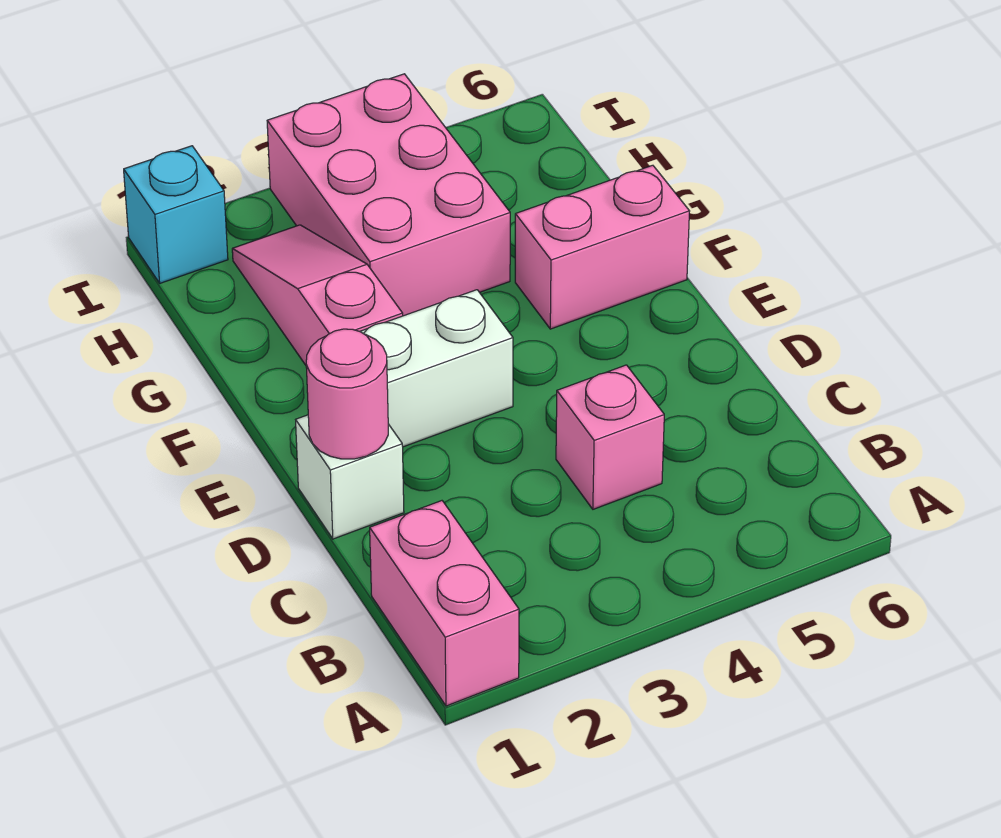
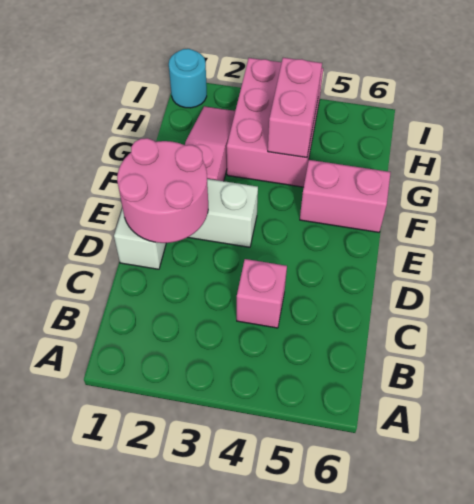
pink brick A1:B1 level 1 -> pink brick G4:H4 level 2
pink round brick D1 level 2 -> pink round brick D1:E2 level 2
cyan brick I1 level 1 -> cyan round brick I1 level 1

